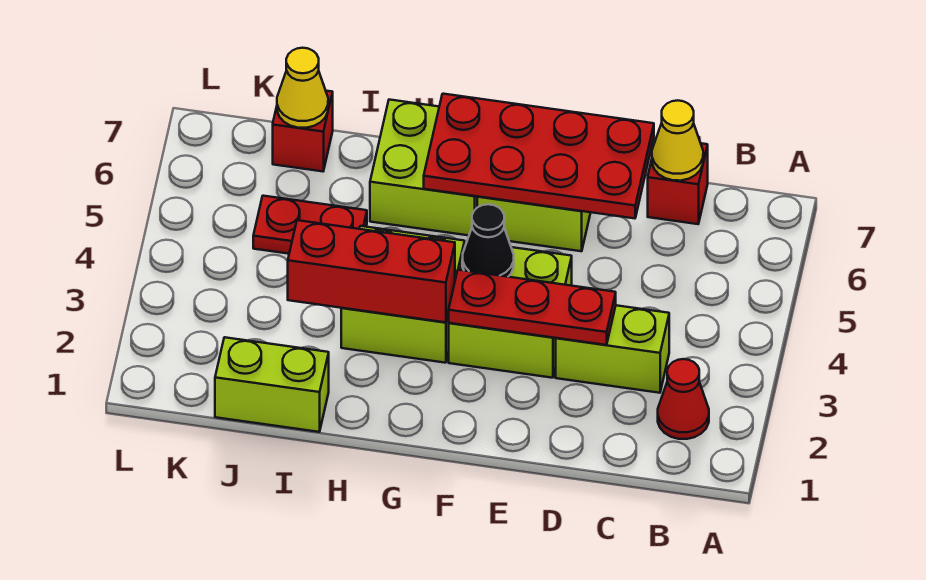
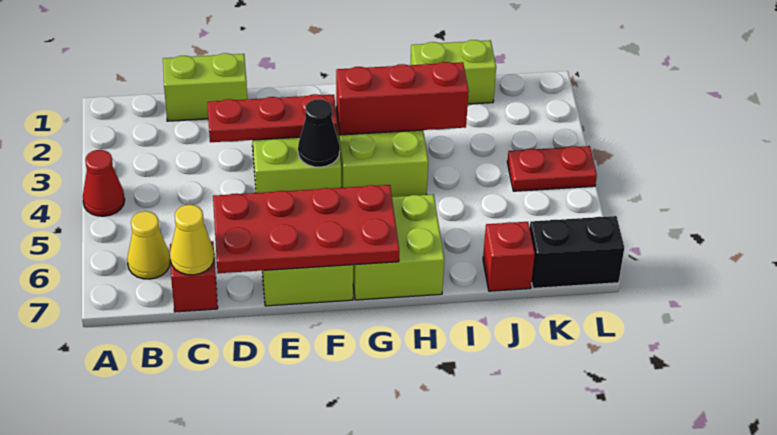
red cone B2 level 1 -> red cone A4 level 1
lime brick C3:D3 level 1 -> lime brick C1:D1 level 1
red plate I5:J5 level 1 -> red plate K4:L4 level 1
yellow cone J7 level 2 -> yellow cone B6 level 1
none -> black brick K7:L7 level 1

